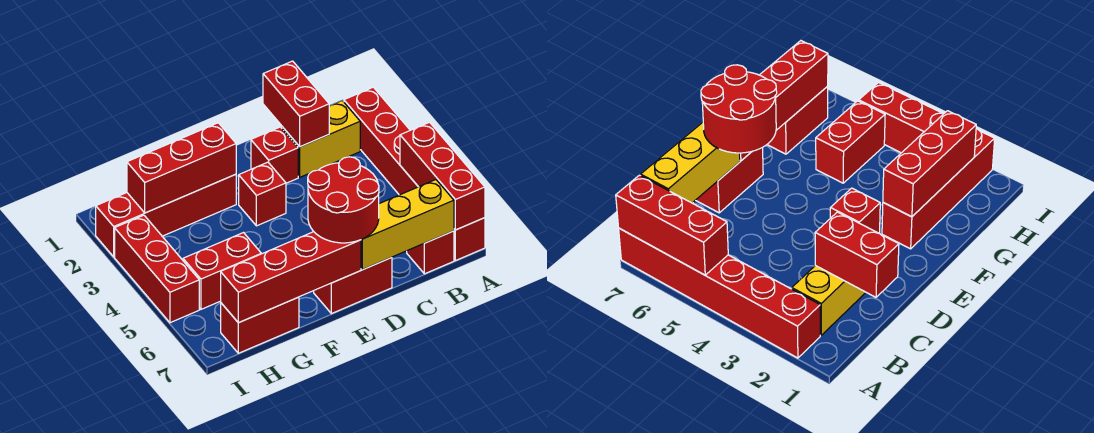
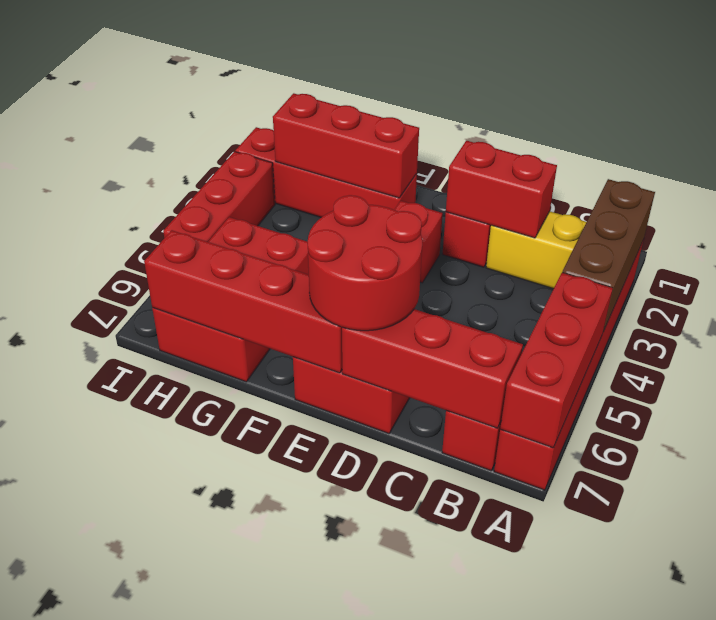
none -> brown brick A2:A4 level 2
yellow brick B7:D7 level 2 -> red brick B7:D7 level 2
red brick C1:C2 level 2 -> red brick C2:D2 level 2

